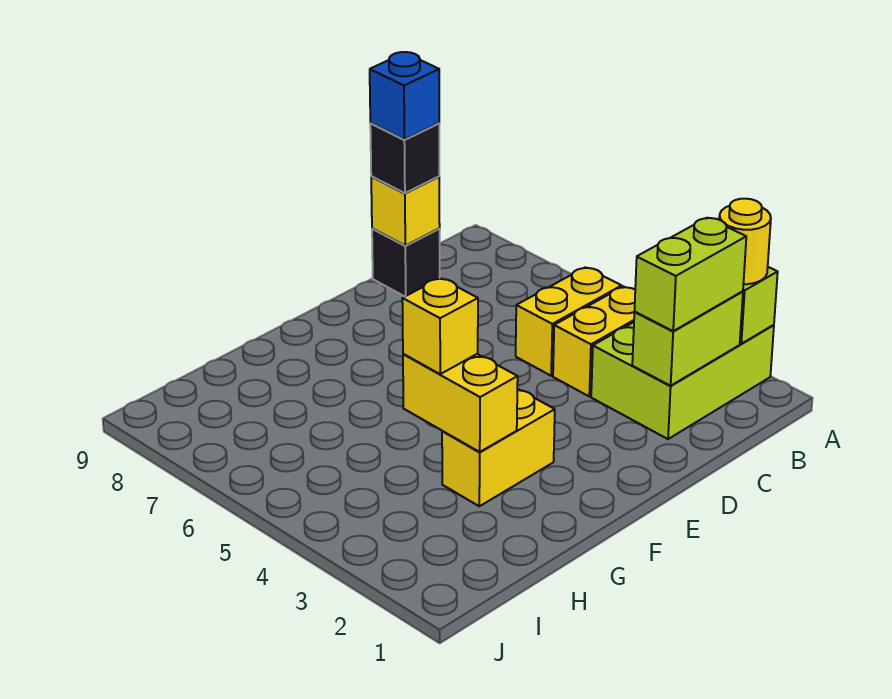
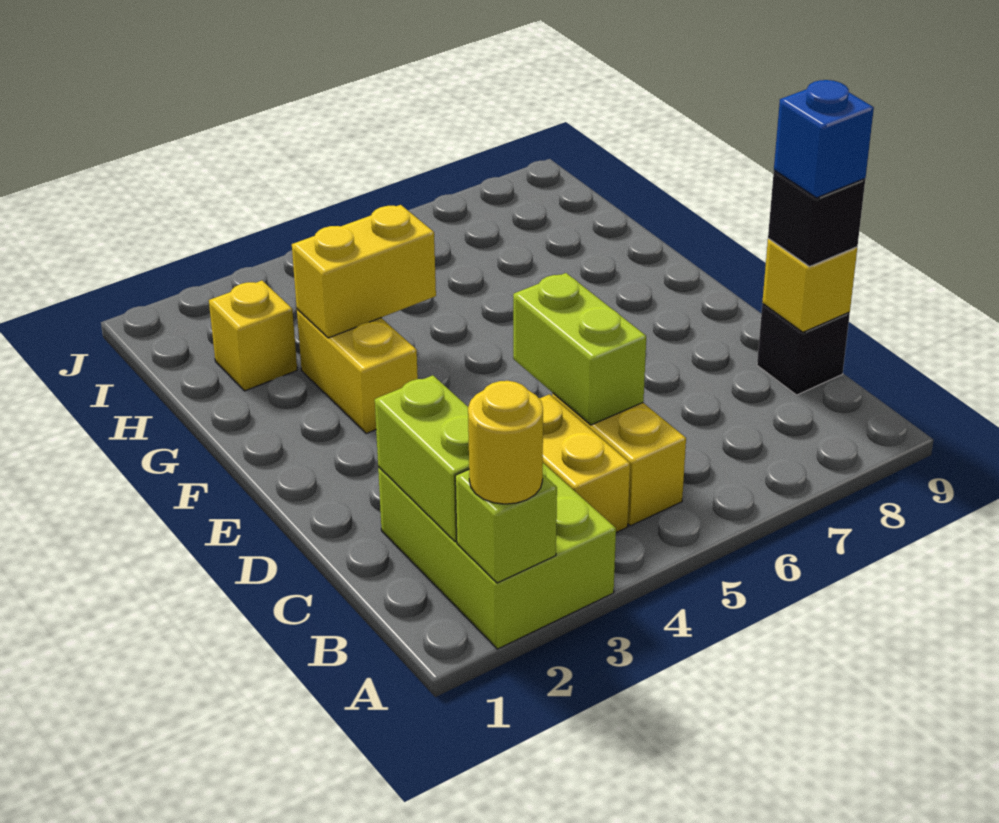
lime brick B2:C2 level 3 -> lime brick C5:D5 level 2
yellow brick G4 level 3 -> yellow brick H2 level 1

